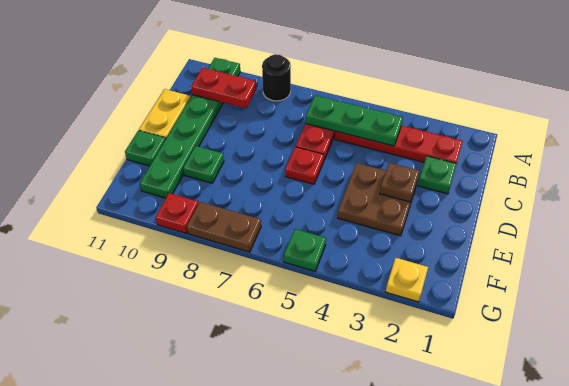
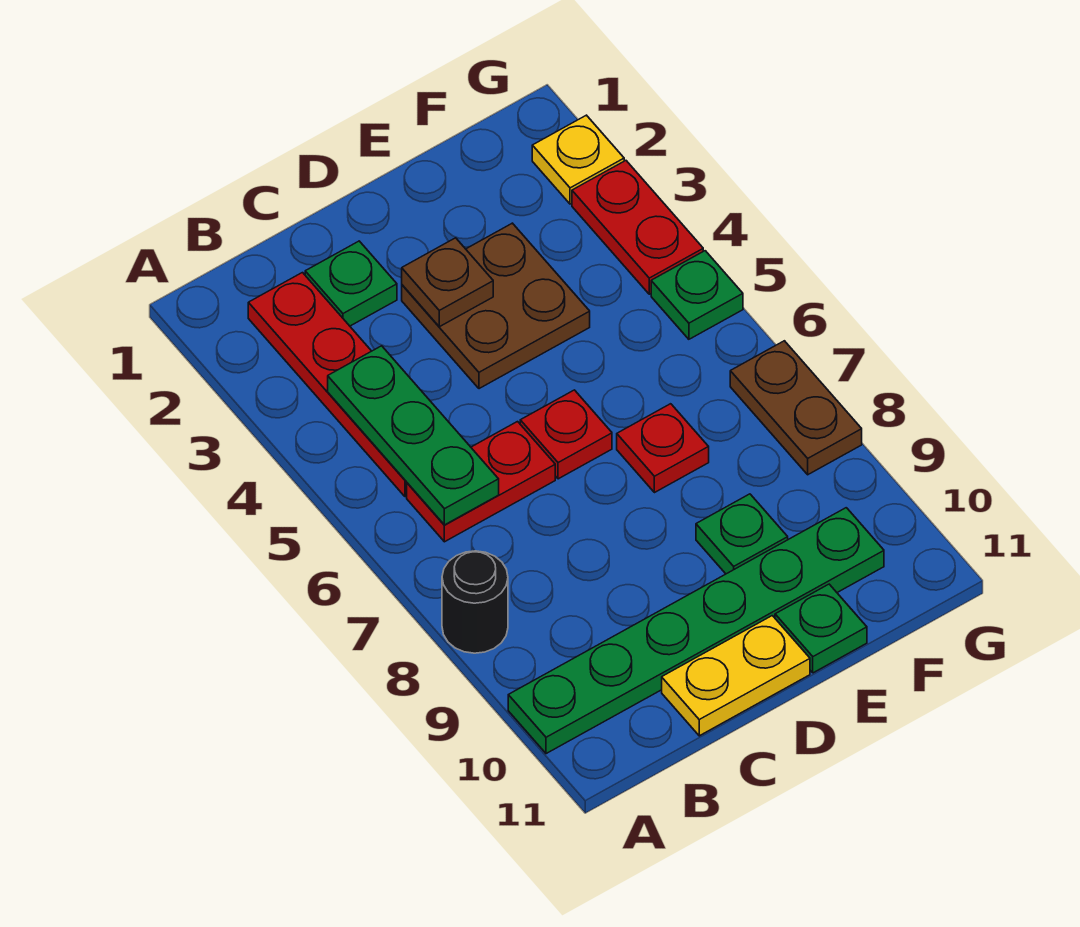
red plate B9:B10 level 2 -> red plate G3:G4 level 1
red plate G9 level 1 -> red plate E7 level 1

